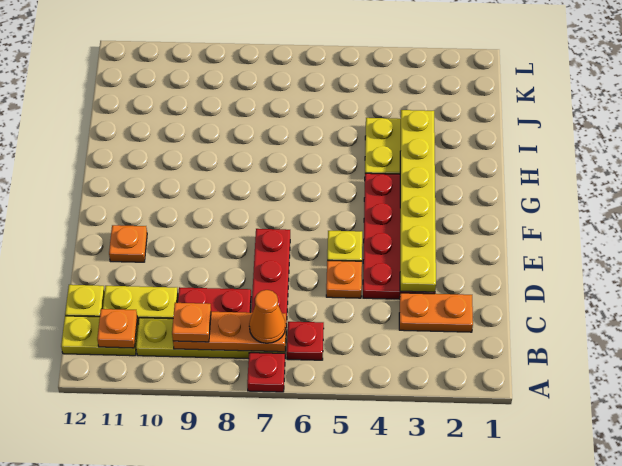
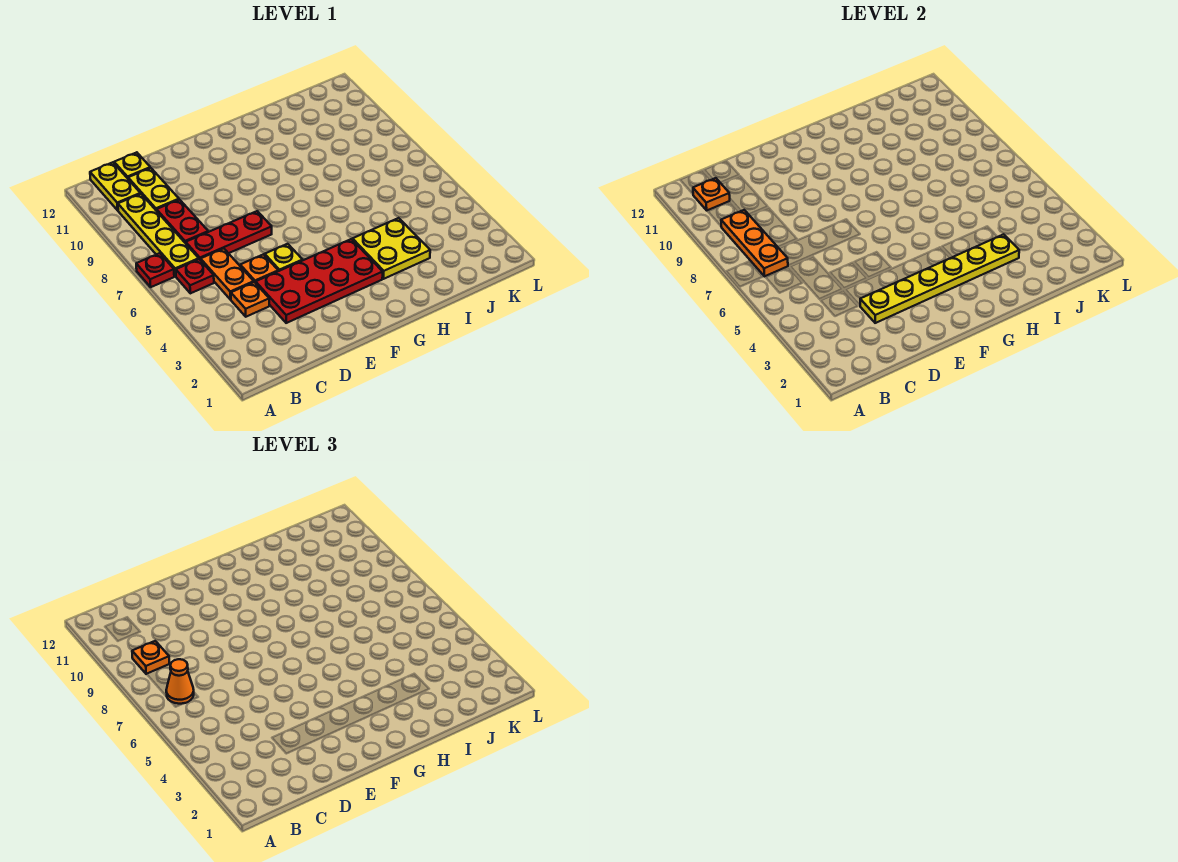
orange plate C2:C3 level 1 -> orange plate C5:C6 level 1
orange plate E11 level 1 -> orange plate C4 level 1

